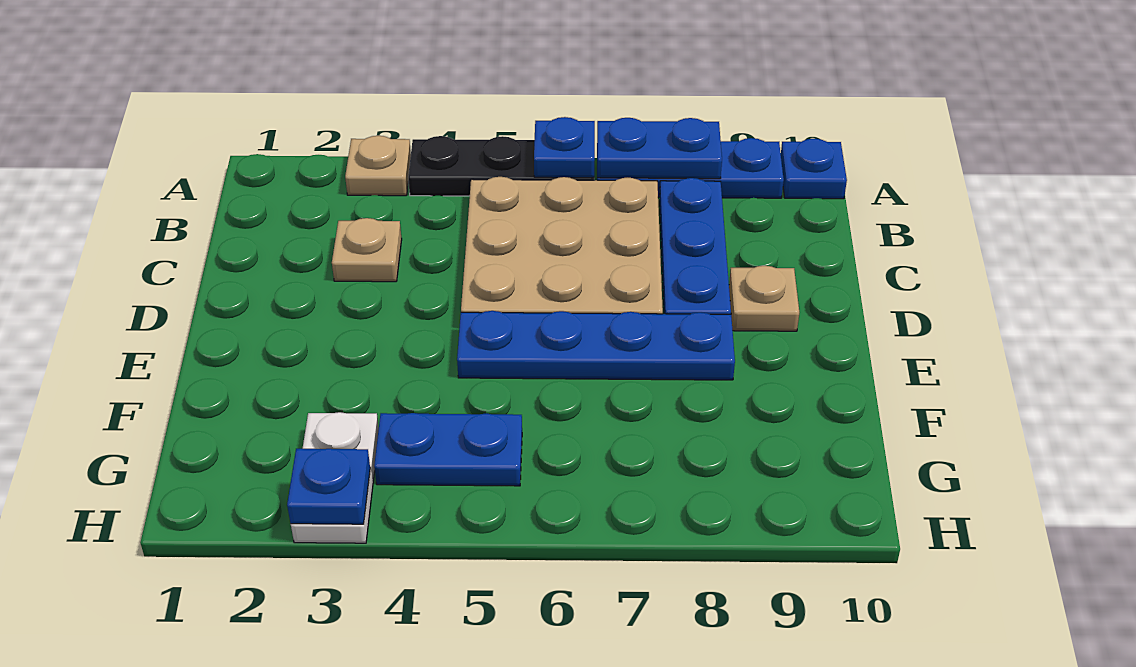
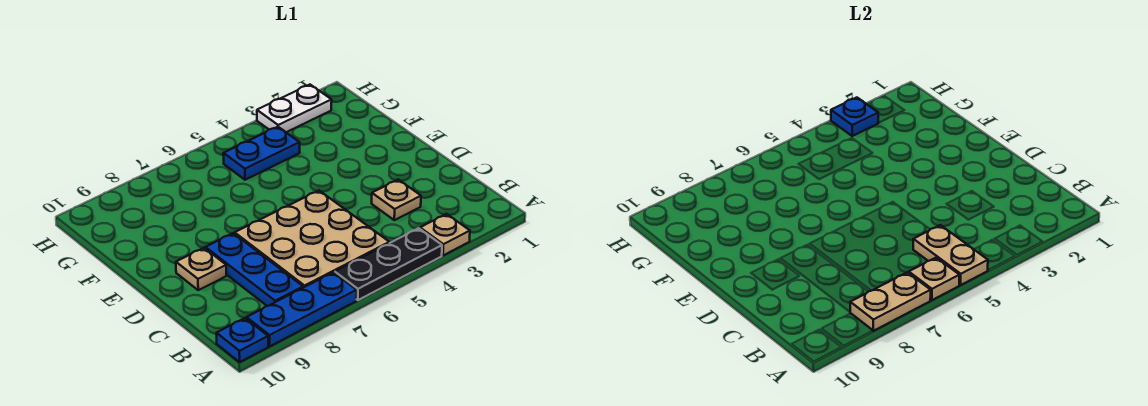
none -> tan plate A5:B5 level 2
blue plate A6 level 2 -> tan plate A6 level 2
blue plate A7:A8 level 2 -> tan plate A7:A8 level 2
blue plate E5:E8 level 1 -> none
white plate G3:H3 level 1 -> white plate H2:H3 level 1

